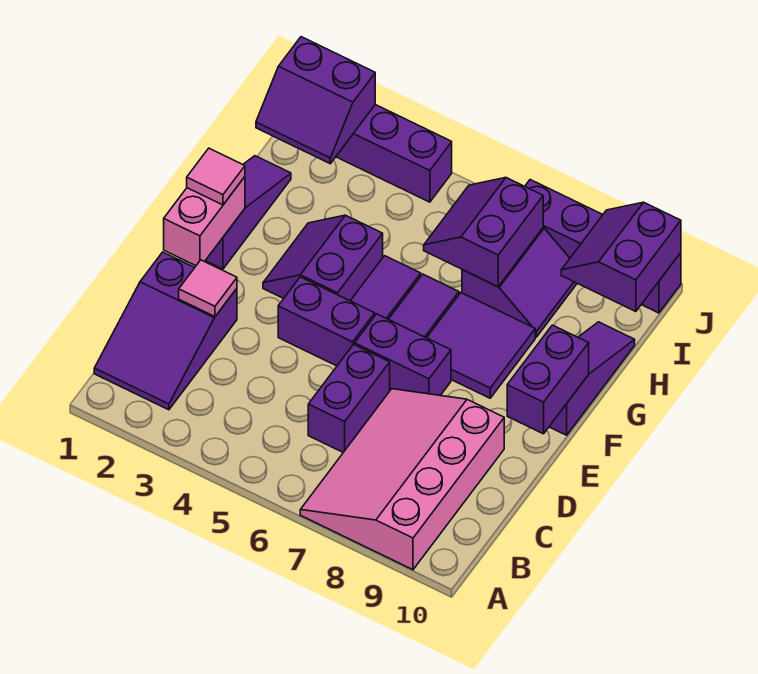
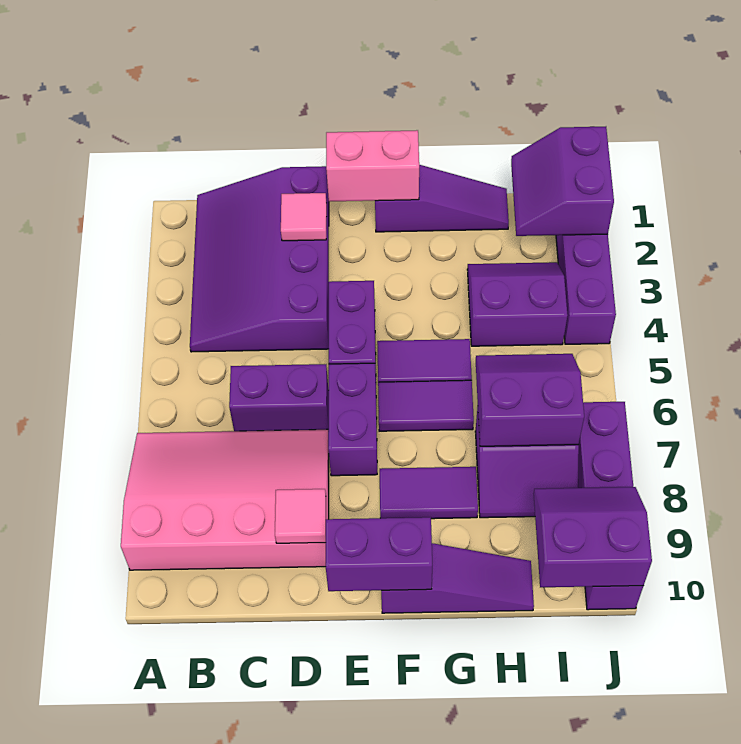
purple slope B1:D2 level 1 top D -> purple slope B1:D4 level 1 top D
pink tile F1 level 3 -> pink tile D9 level 2
purple slope F3:G4 level 1 top 4 -> purple slope H3:I4 level 1 top 4
purple tile F7:G8 level 1 -> purple tile F8:G8 level 1

